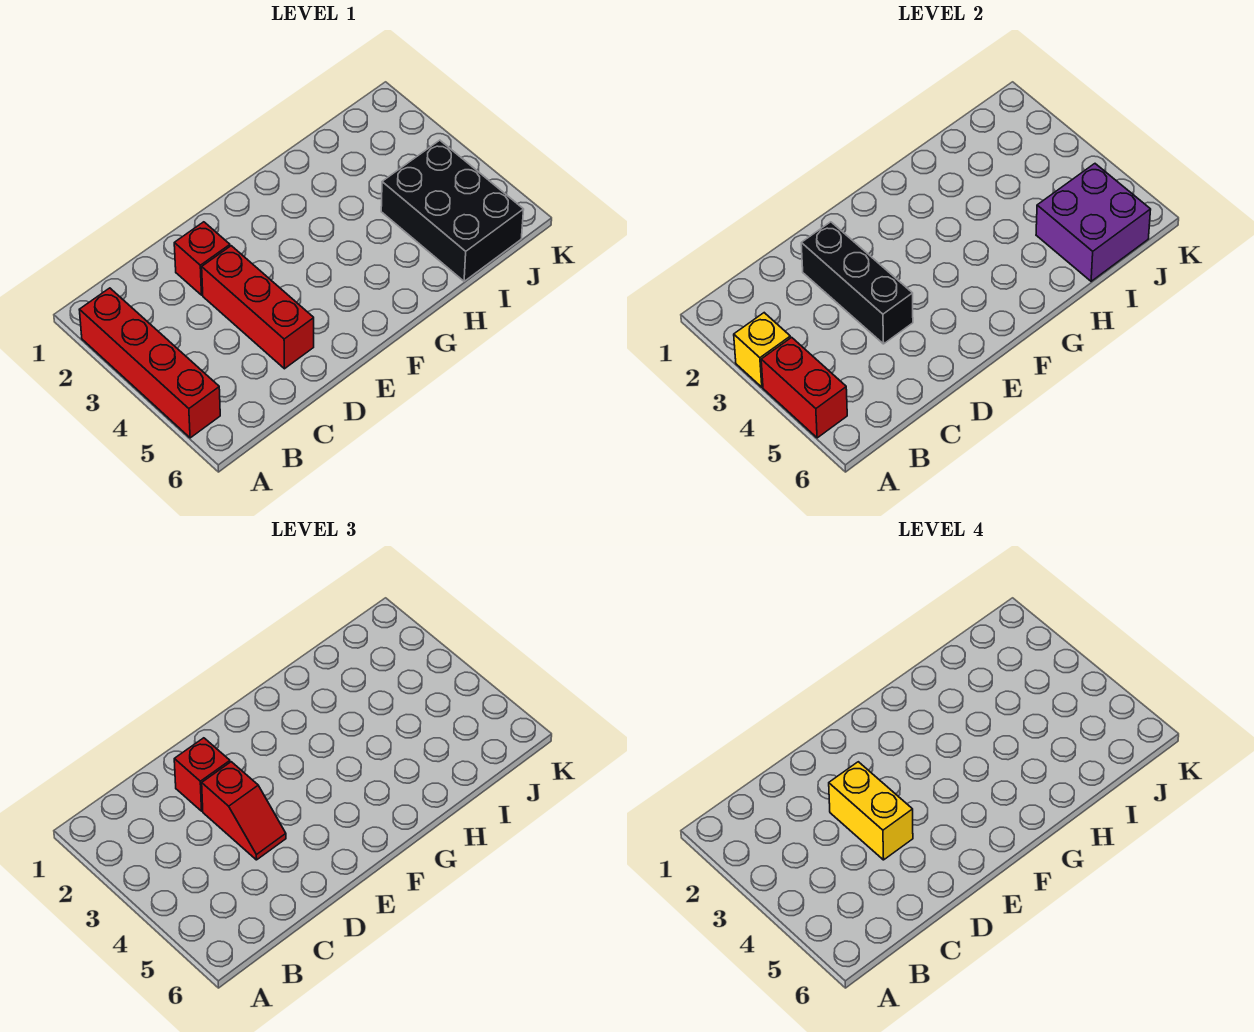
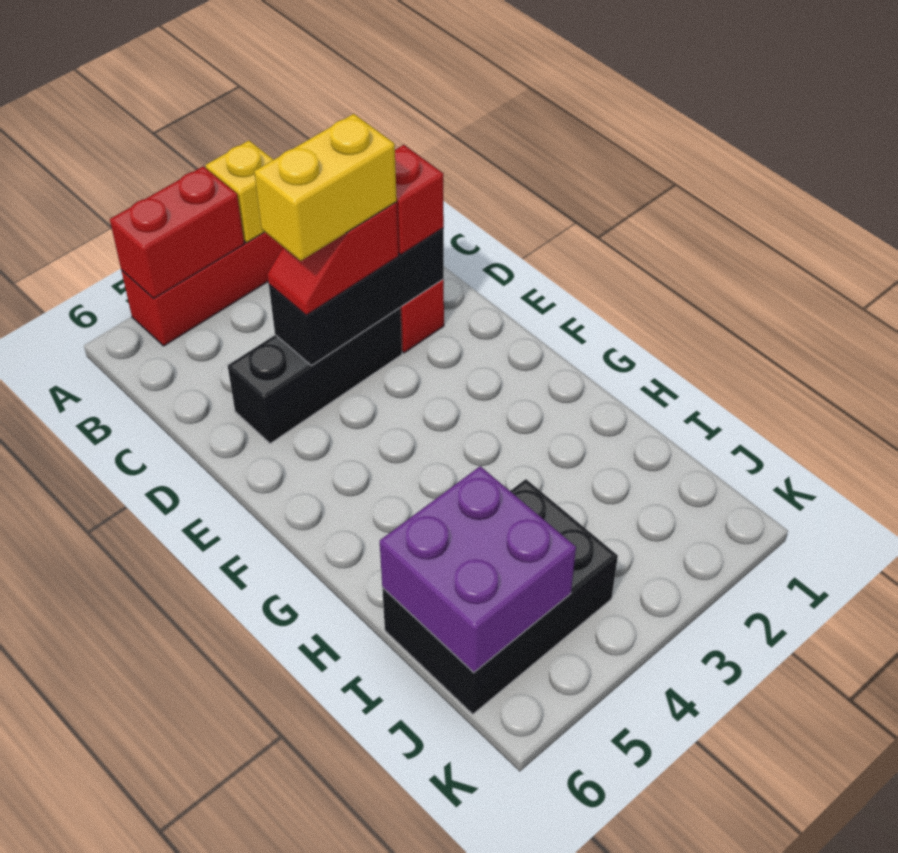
red brick D3:D5 level 1 -> black brick D3:D5 level 1

